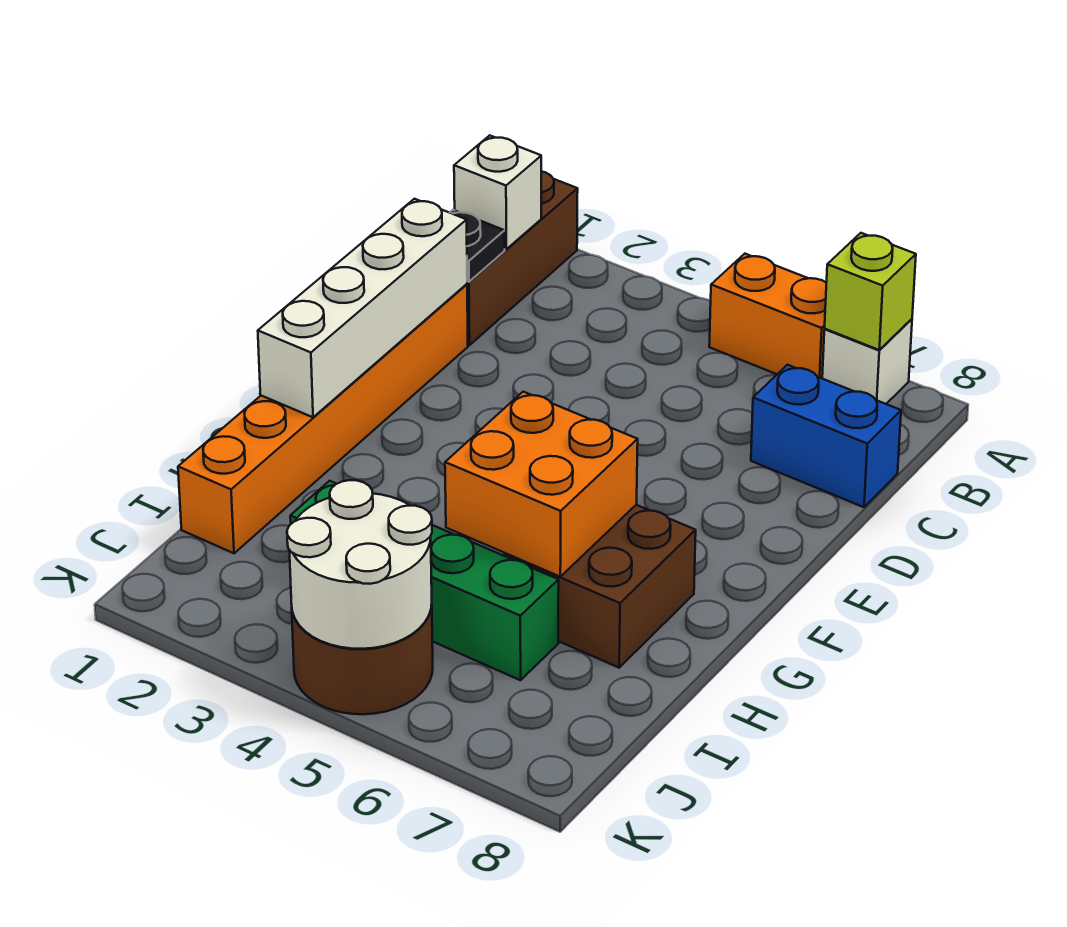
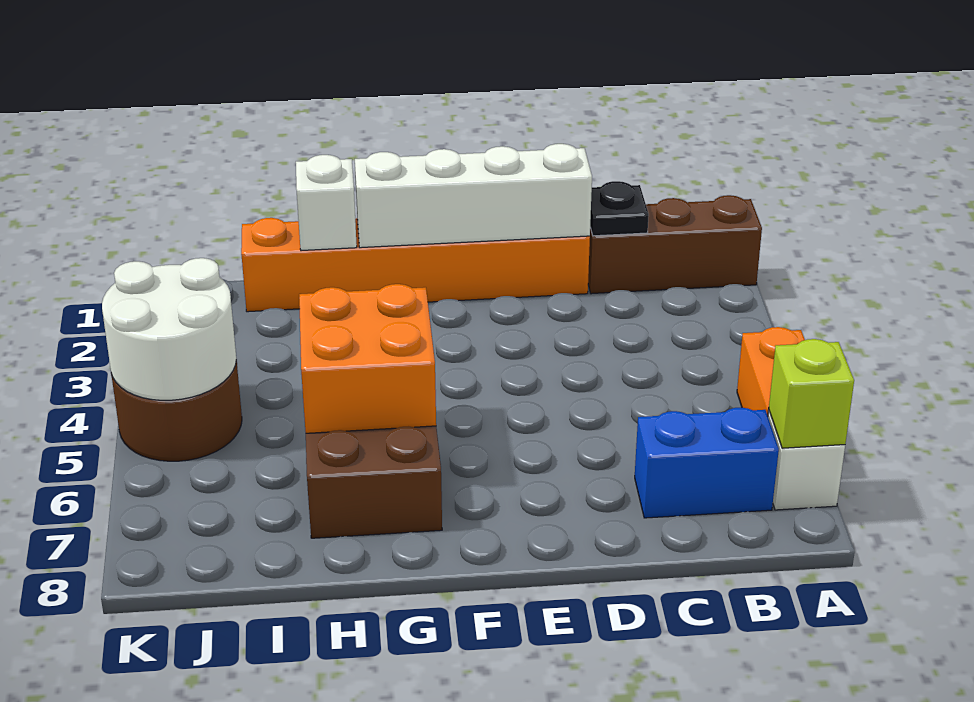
white brick B1 level 2 -> white brick H1 level 2
blue brick C7:C8 level 1 -> blue brick B7:C7 level 1
green brick I3:I6 level 1 -> none

